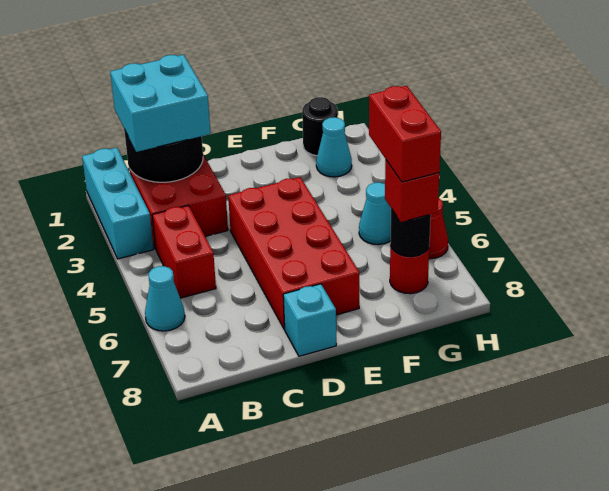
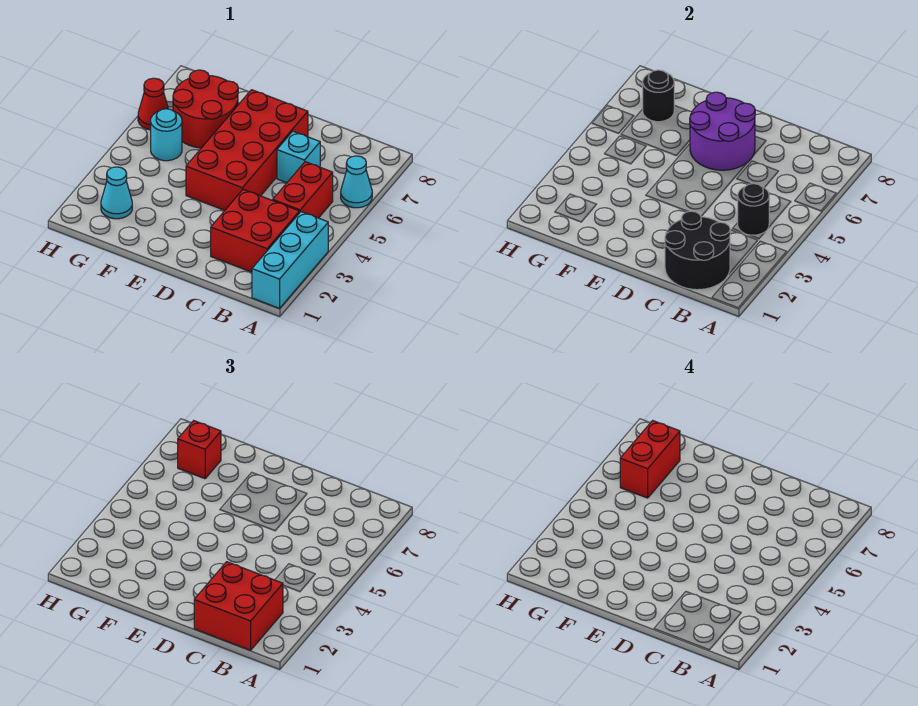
cyan brick B1:C2 level 3 -> red brick B1:C2 level 3
none -> purple round brick D6:E7 level 2
cyan brick D8 level 1 -> cyan brick C6 level 1
black round brick G1 level 1 -> black round brick B4 level 2
cyan cone G5 level 1 -> cyan round brick G5 level 1
red round brick G7 level 1 -> red round brick F6:G7 level 1

